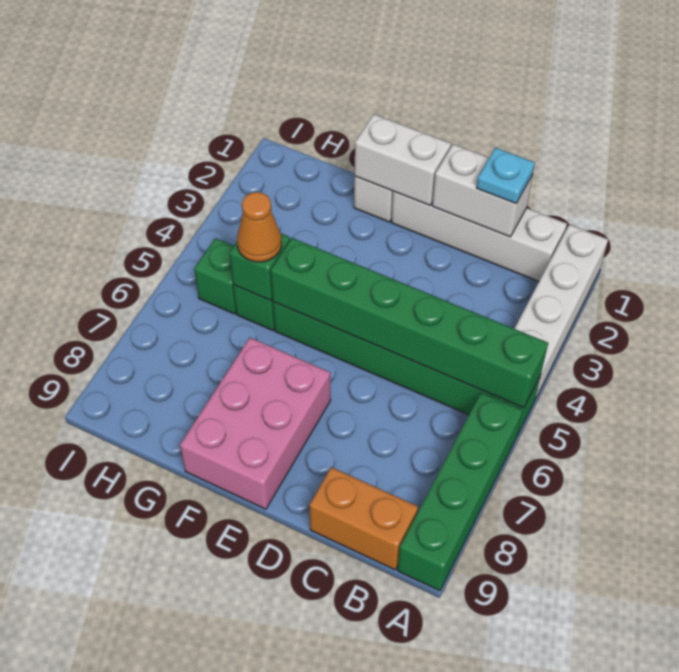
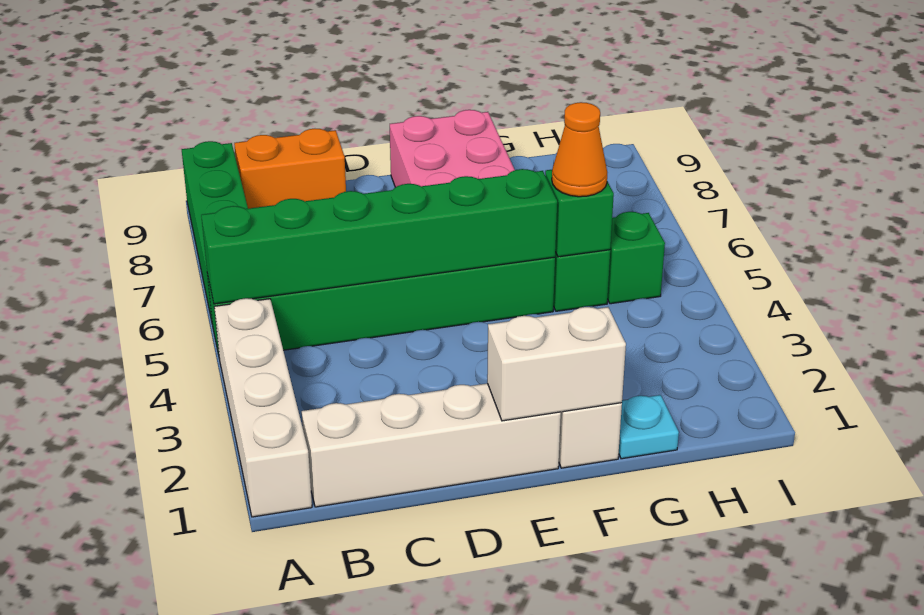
white brick C1:D1 level 2 -> none
cyan plate C1 level 3 -> cyan plate G1 level 1

